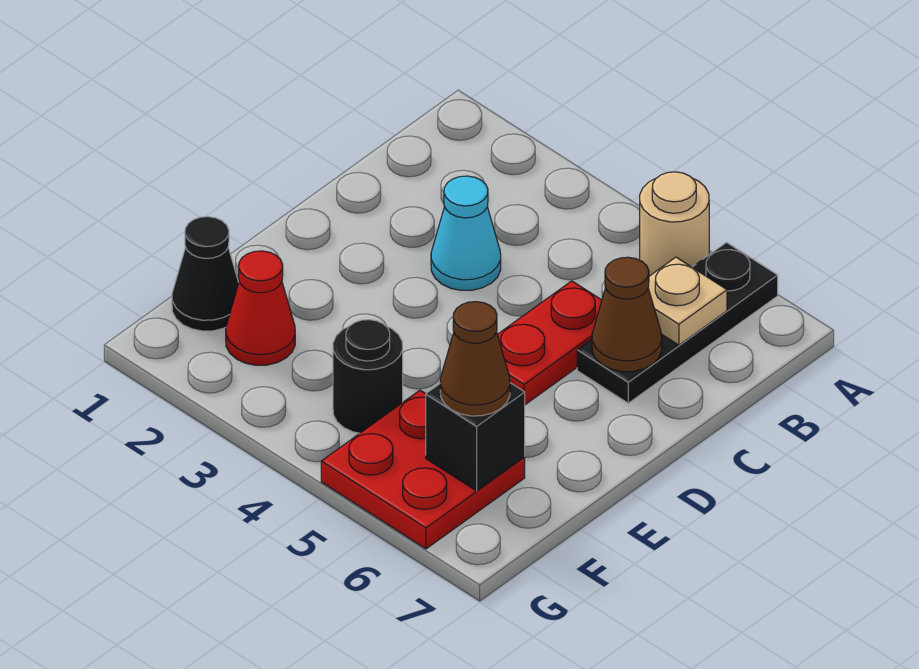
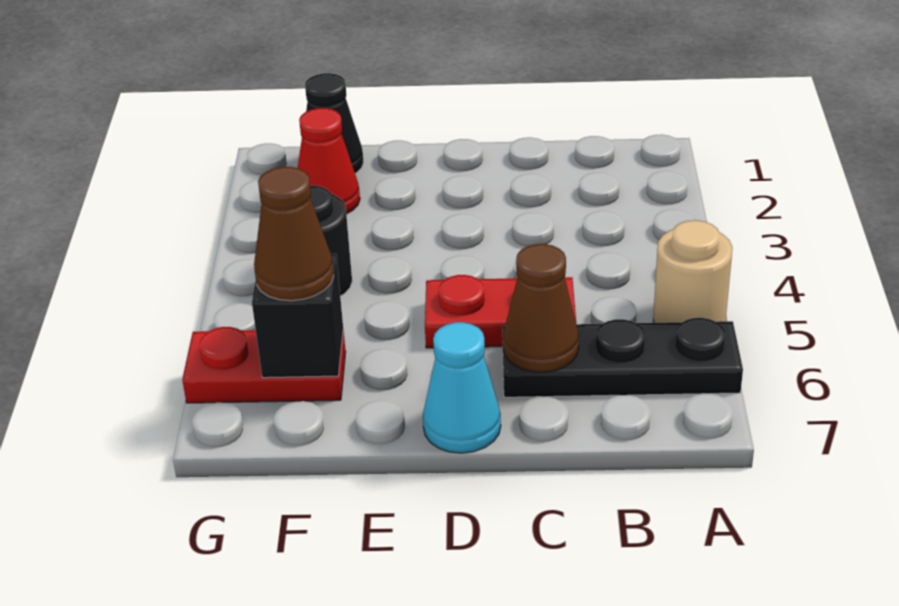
tan plate B6 level 2 -> none
cyan cone C3 level 1 -> cyan cone D7 level 1
red plate F5:G6 level 1 -> red plate F6:G6 level 1

